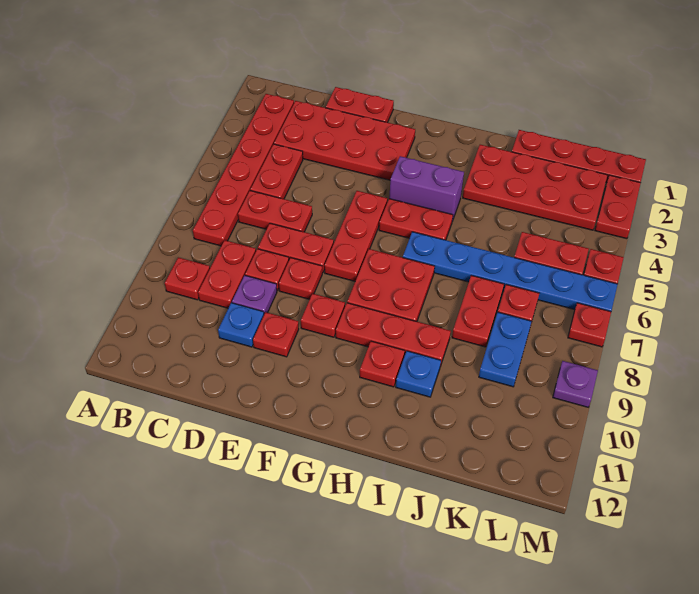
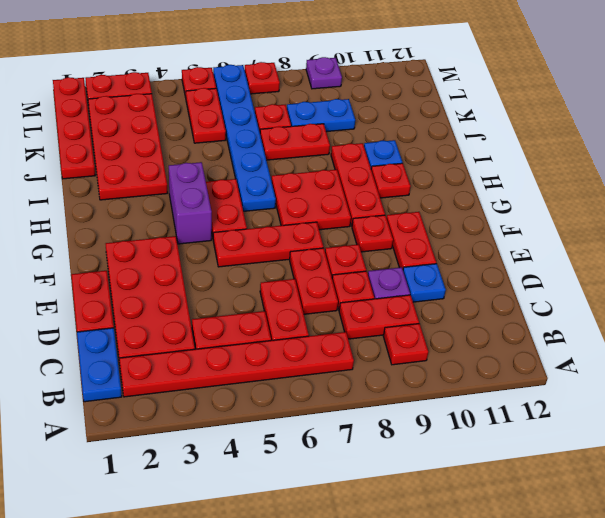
none -> blue plate B1:C1 level 1
red plate E10 level 1 -> red plate E10:F10 level 1

